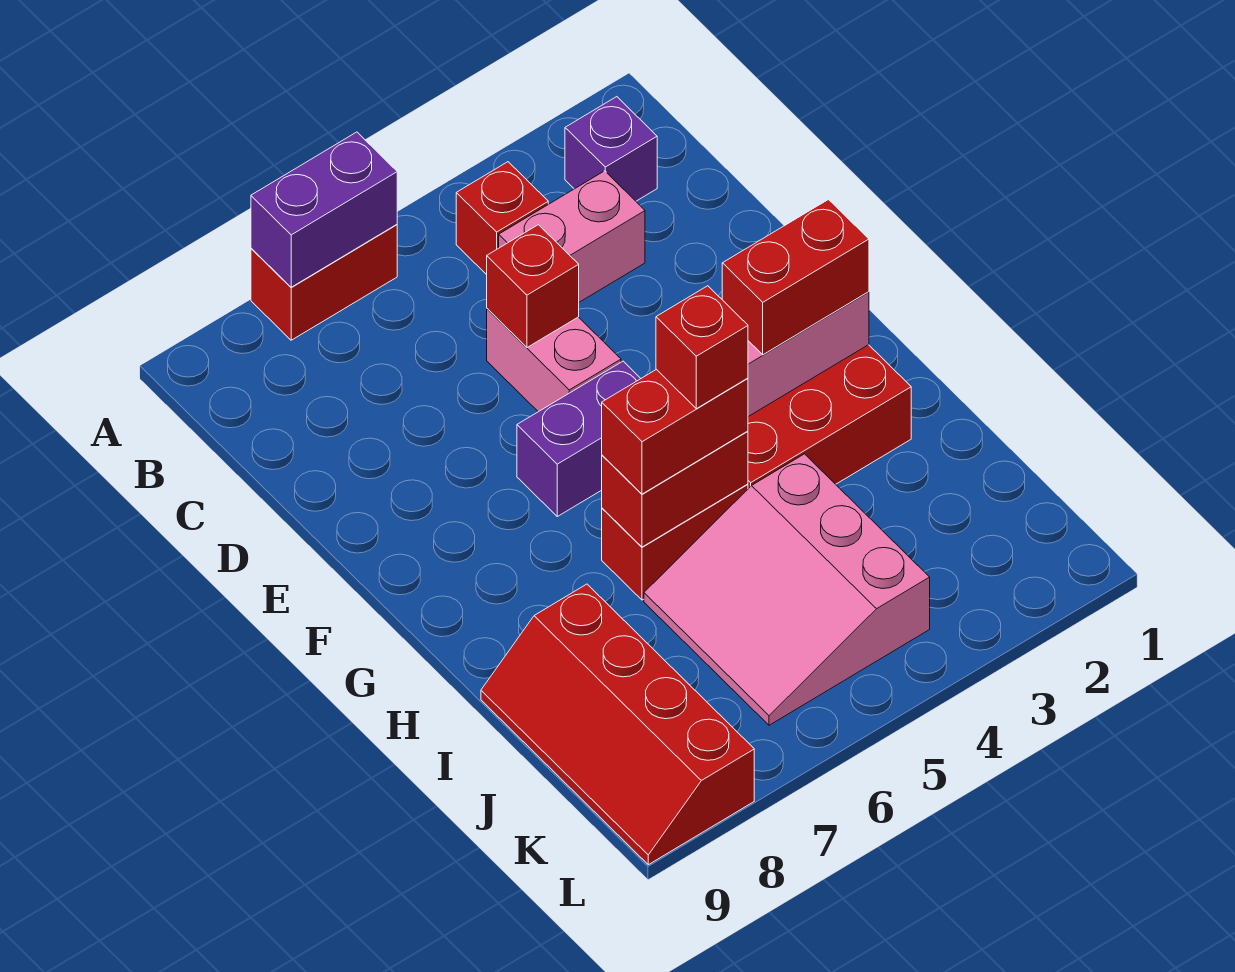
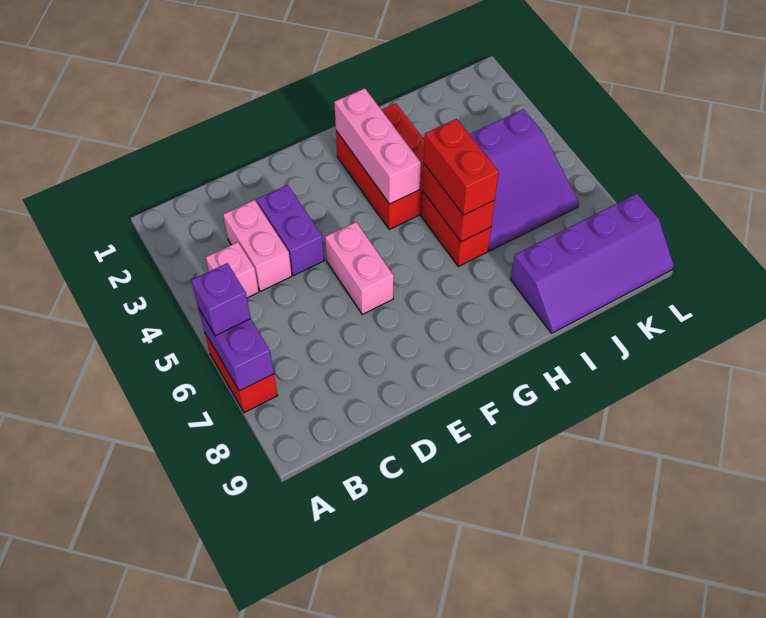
purple brick B2 level 1 -> purple brick A6 level 3
red brick B4 level 1 -> pink brick B4 level 1
pink brick D5:E5 level 1 -> pink brick E5:E6 level 1
red brick D5 level 2 -> none
purple brick F5:F6 level 1 -> purple brick D3:D4 level 1
red brick G2:G3 level 3 -> none
red brick H5 level 4 -> none
pink slope I4:K6 level 1 top 4 -> purple slope I4:K6 level 1 top 4
red slope I8:L9 level 1 top 8 -> purple slope I8:L9 level 1 top 8

